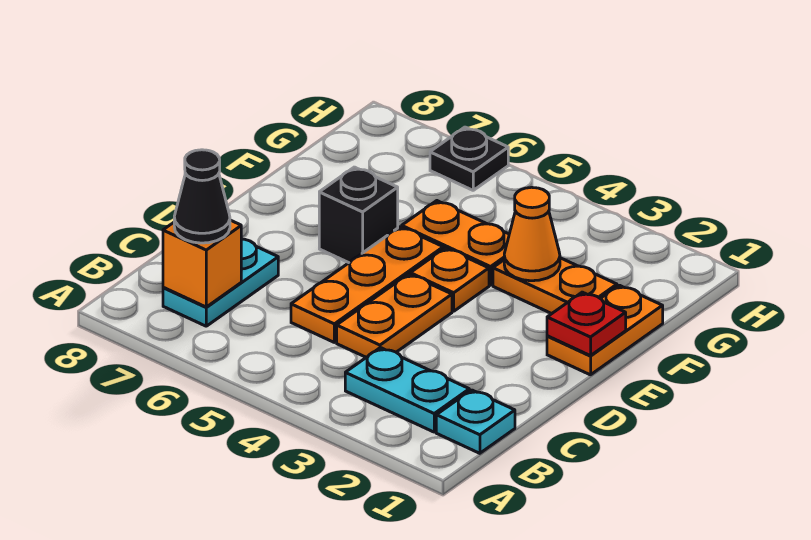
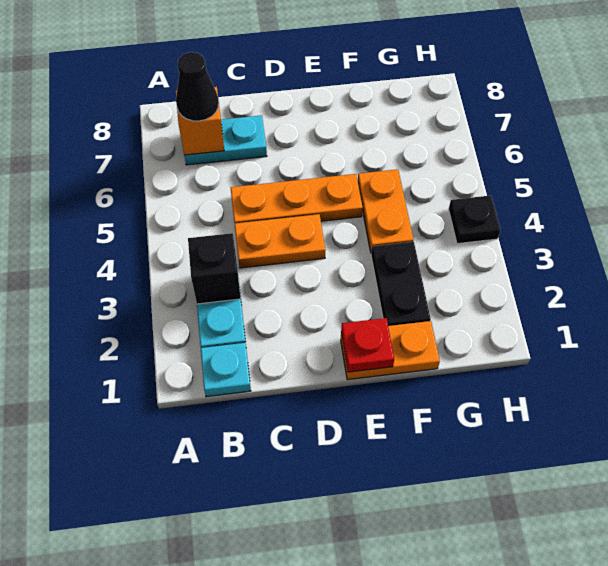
orange plate E4 level 1 -> none
black brick E6 level 1 -> black brick B3 level 2
orange plate F2:F3 level 1 -> black plate F2:F3 level 1
orange cone F3 level 2 -> none
black plate H6 level 1 -> black plate H4 level 1

